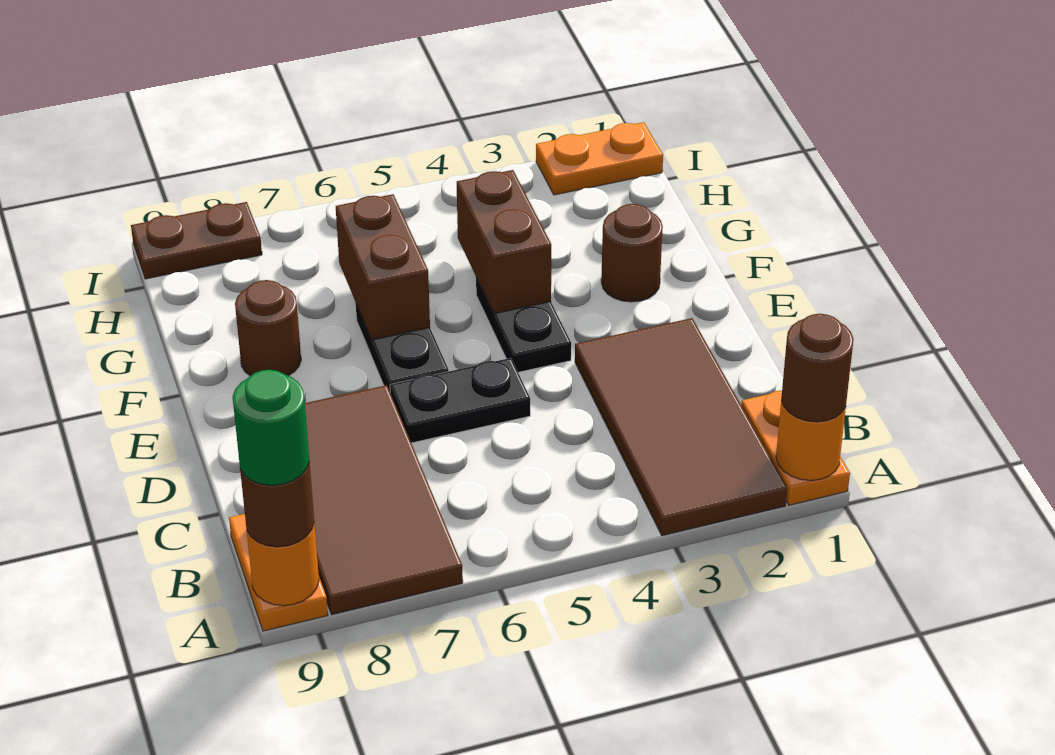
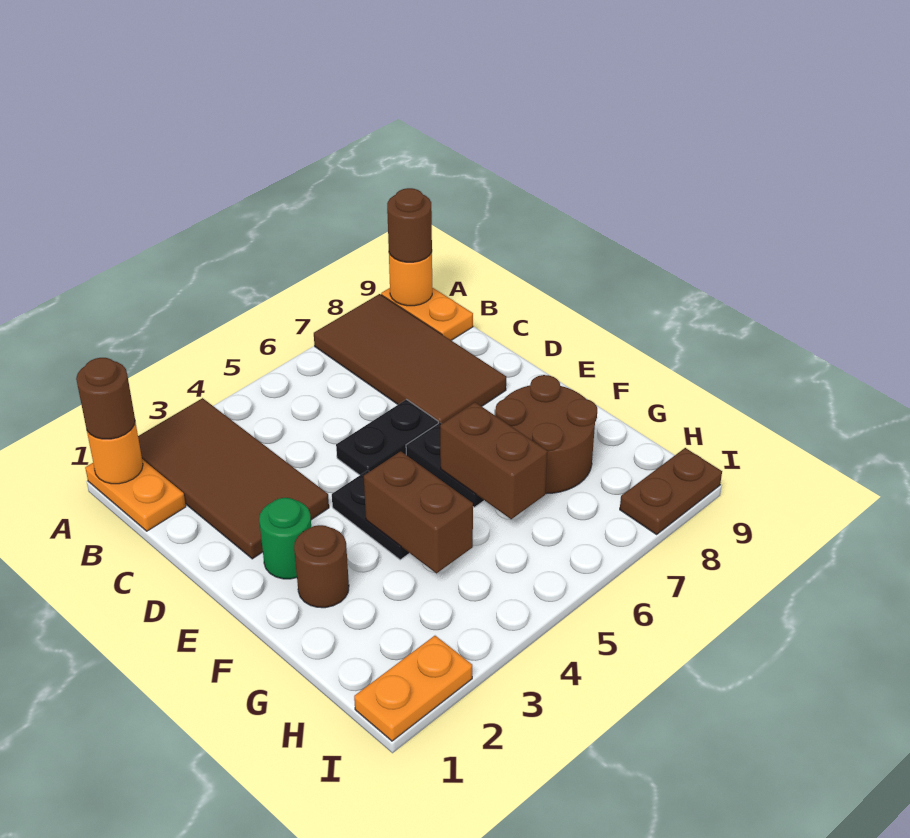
green round brick A9 level 4 -> green round brick E2 level 1
brown round brick F8 level 1 -> brown round brick F7:G8 level 1

